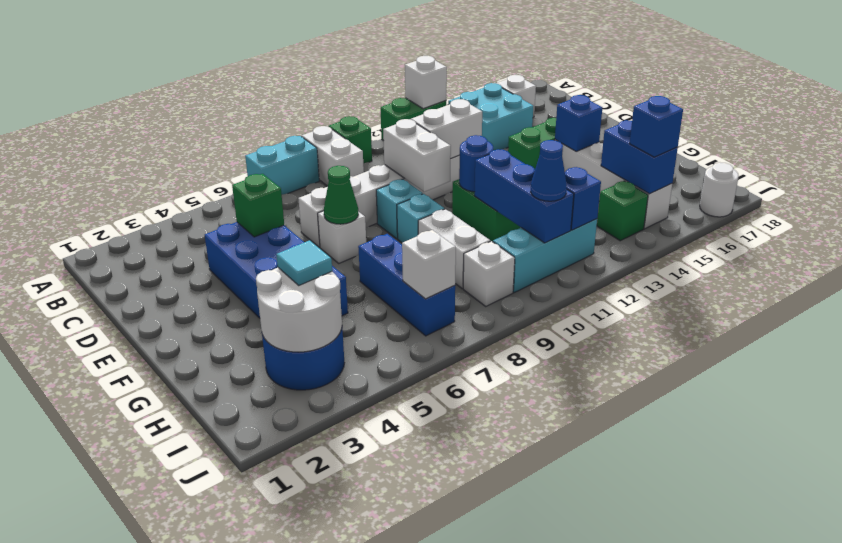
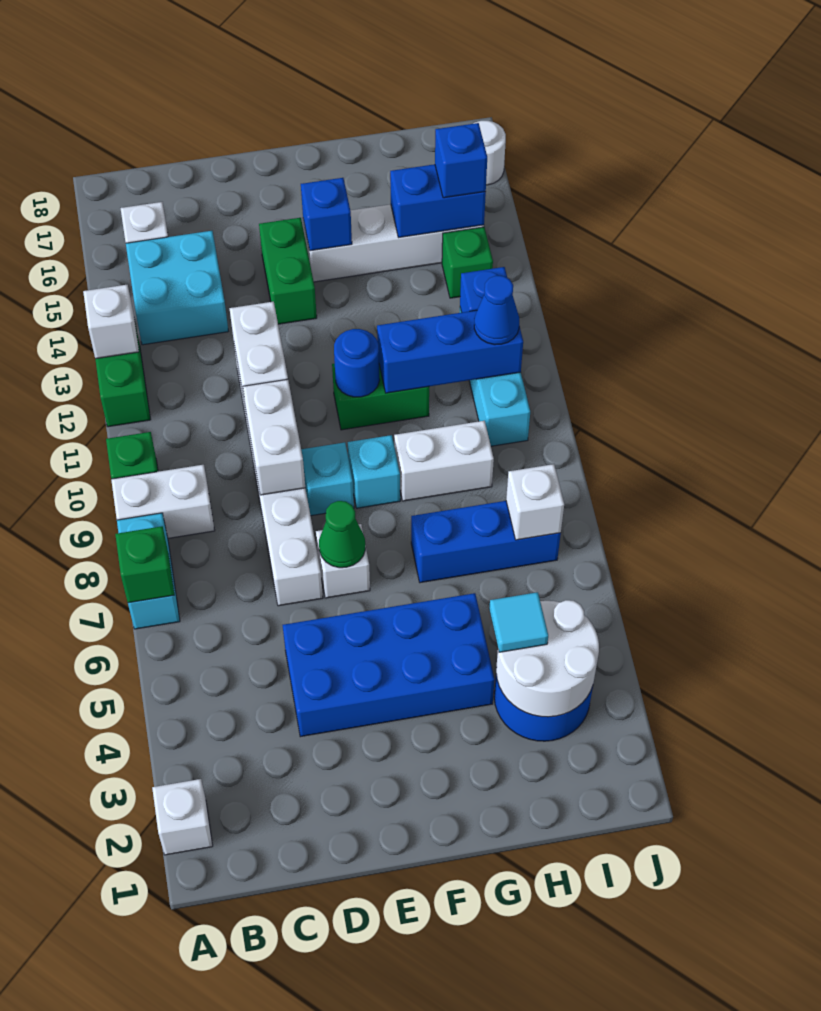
green brick D5 level 2 -> green brick A7 level 2
white brick D10:E10 level 2 -> white brick D9:D10 level 2
white brick I9 level 1 -> white brick A2 level 1

